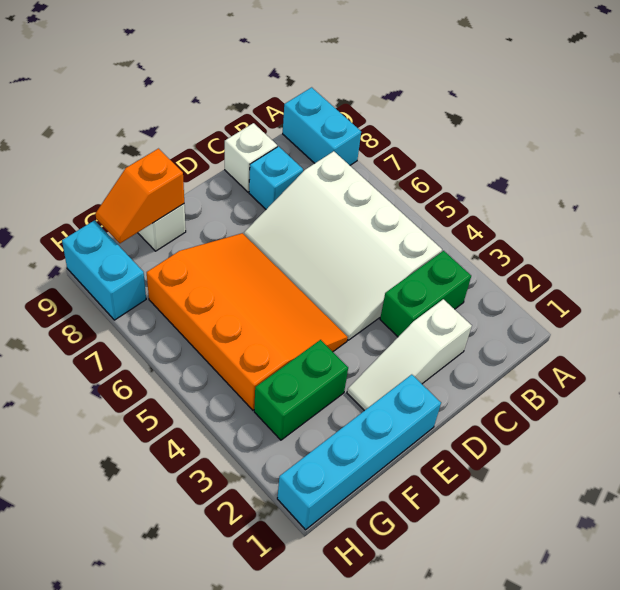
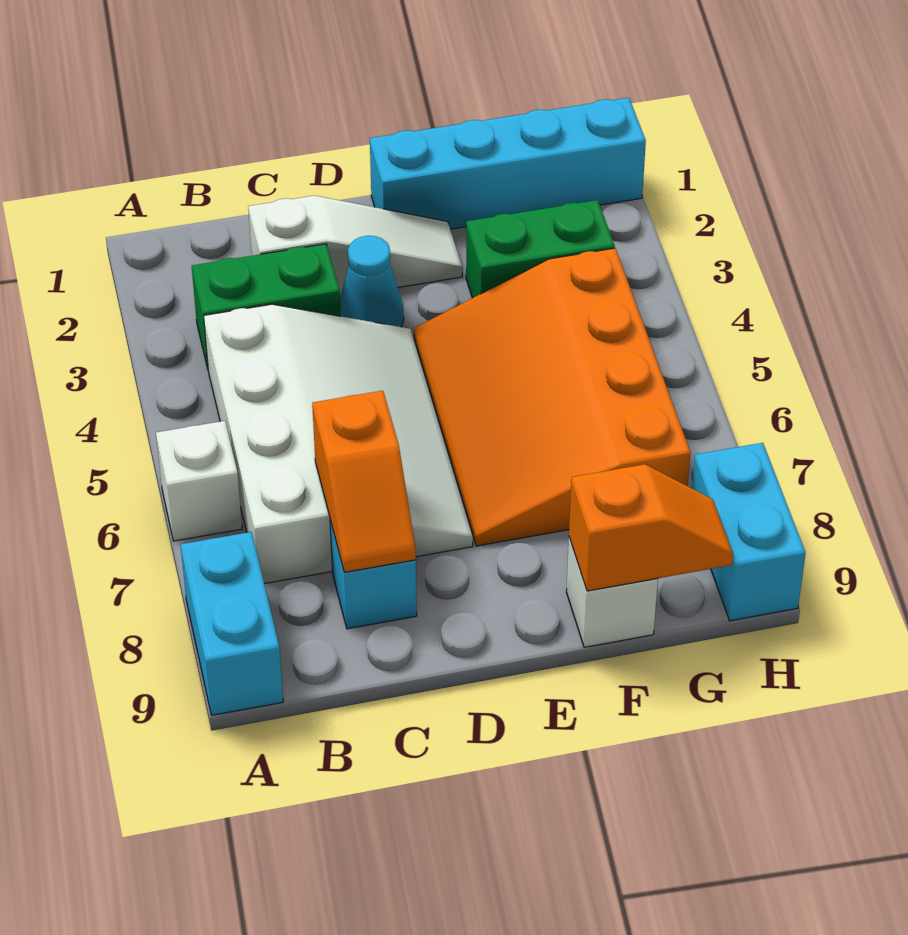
none -> orange slope C7:C8 level 2 top 7
white brick C9 level 1 -> white brick A6 level 1
none -> cyan cone D3 level 1

